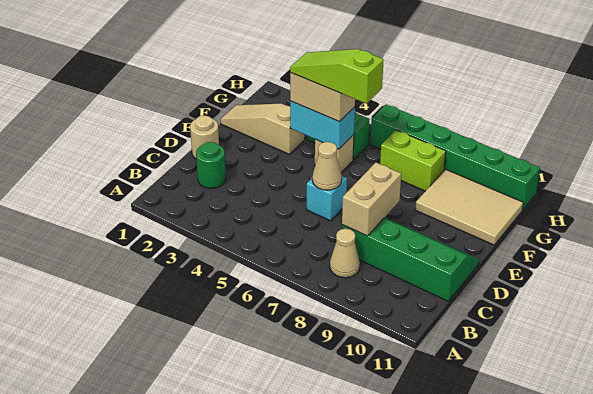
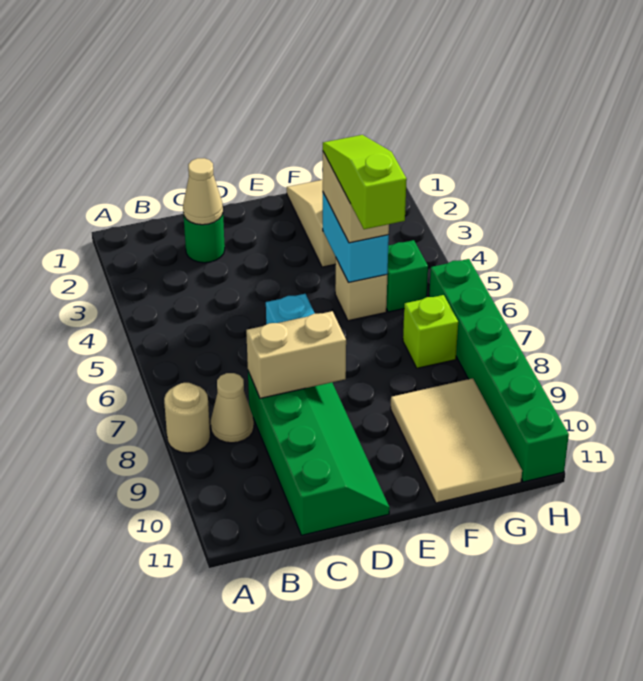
tan round brick D1 level 1 -> tan round brick A8 level 1
tan cone D6 level 2 -> tan cone C2 level 2
lime brick G7:G8 level 1 -> lime brick G7 level 1

